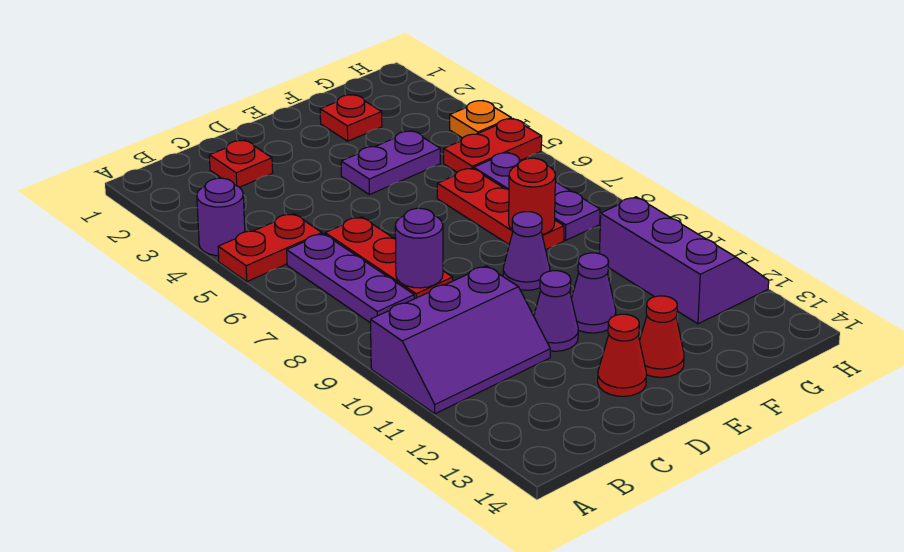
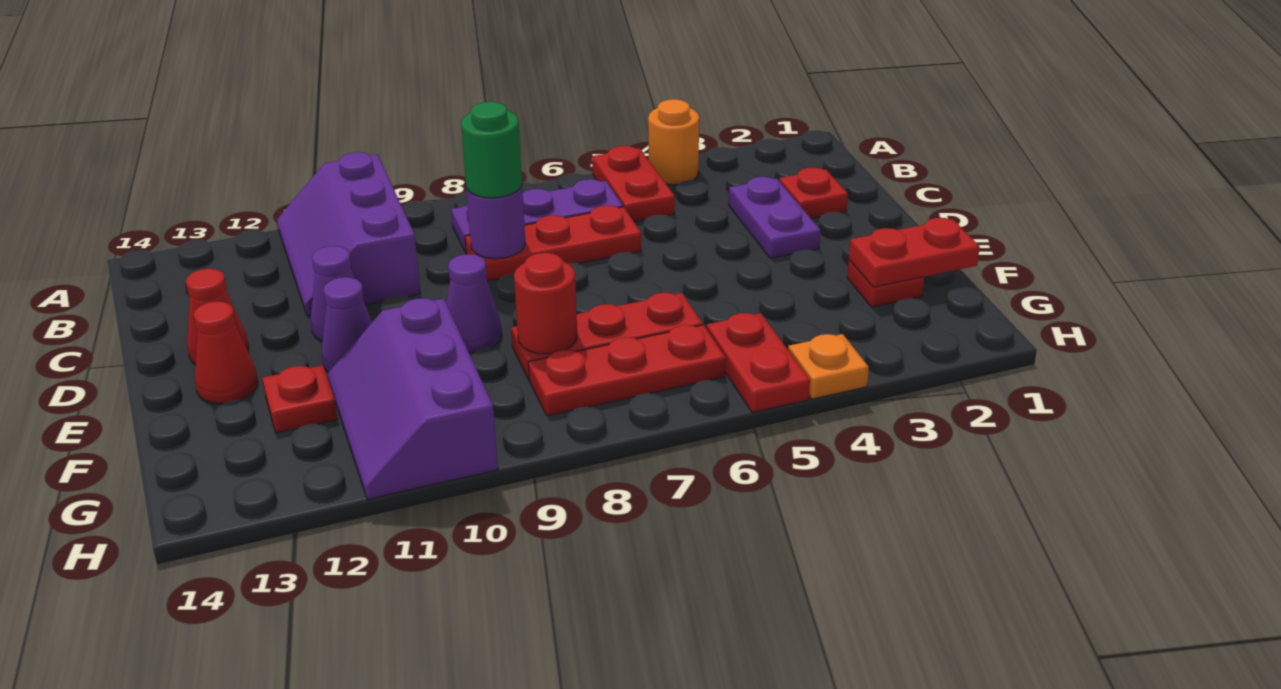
purple round brick A4 level 1 -> orange round brick A4 level 1
none -> green round brick C8 level 3
purple plate E4:F4 level 1 -> purple plate C3:D3 level 1
none -> red plate F1:F2 level 2
none -> red plate F12 level 1
purple plate G6:G8 level 1 -> red plate G6:G8 level 1
purple slope G10:H12 level 1 top G -> purple slope F10:H11 level 1 top 10

